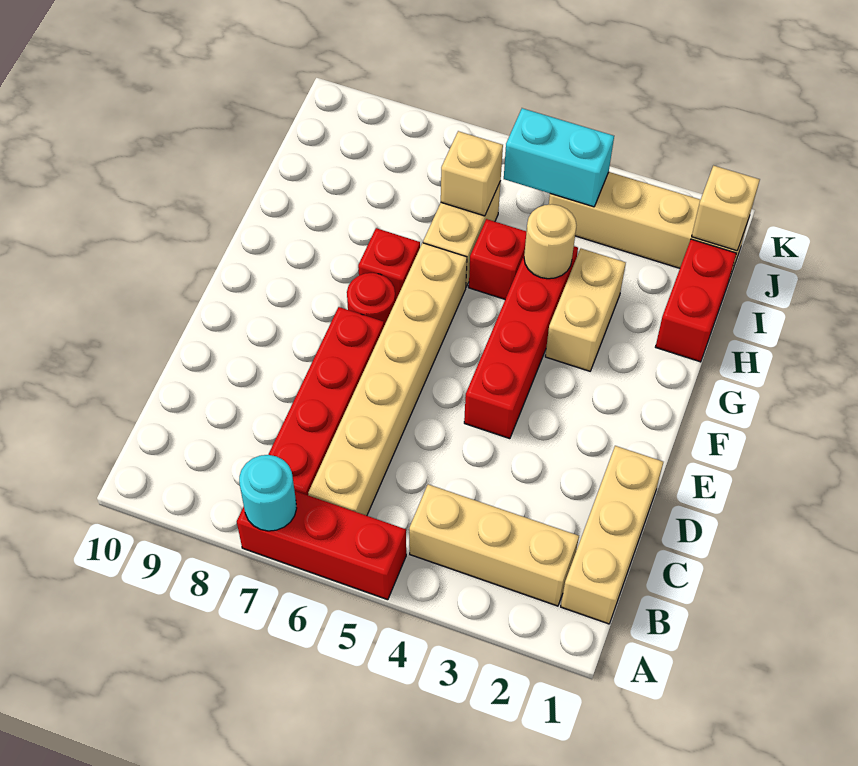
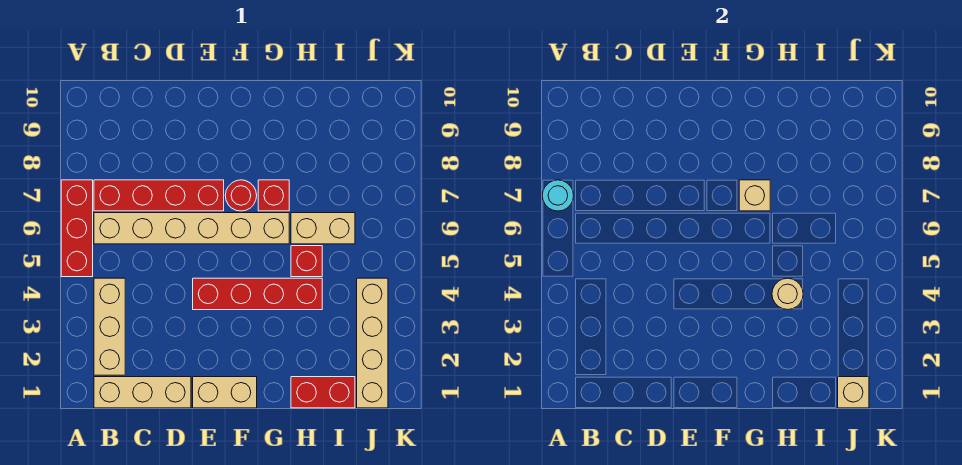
tan brick G3:H3 level 1 -> tan brick E1:F1 level 1
tan brick I6 level 2 -> tan brick G7 level 2
cyan brick J4:J5 level 2 -> none

